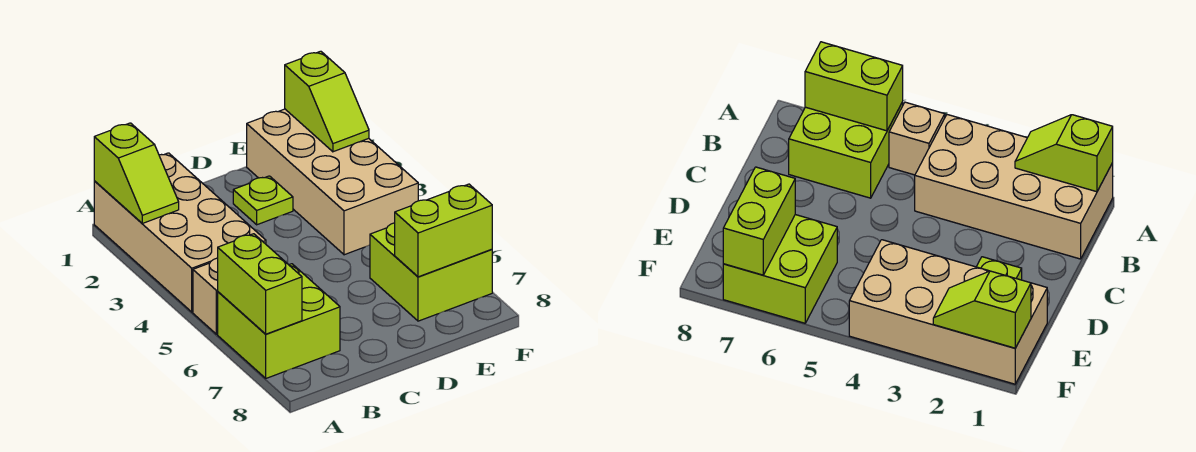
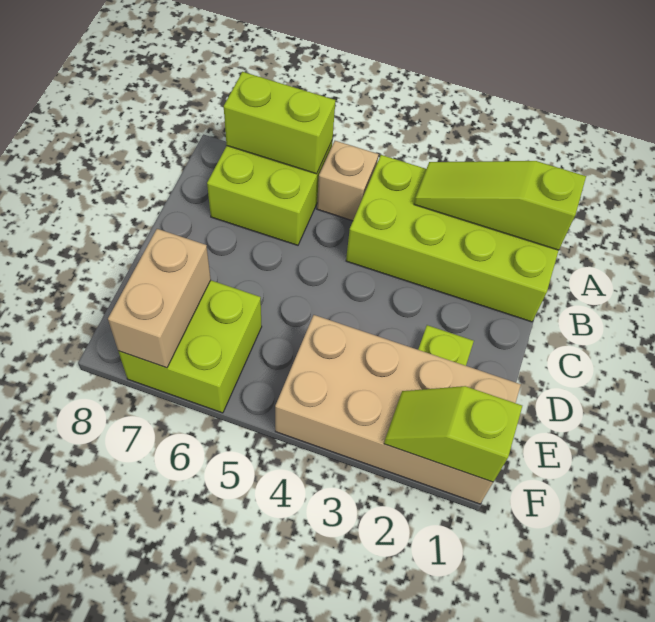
tan brick A1:B4 level 1 -> lime brick A1:B4 level 1
lime slope A1:A2 level 2 top 1 -> lime slope A1:A3 level 2 top 1
lime brick E7:F7 level 2 -> tan brick E7:F7 level 2

